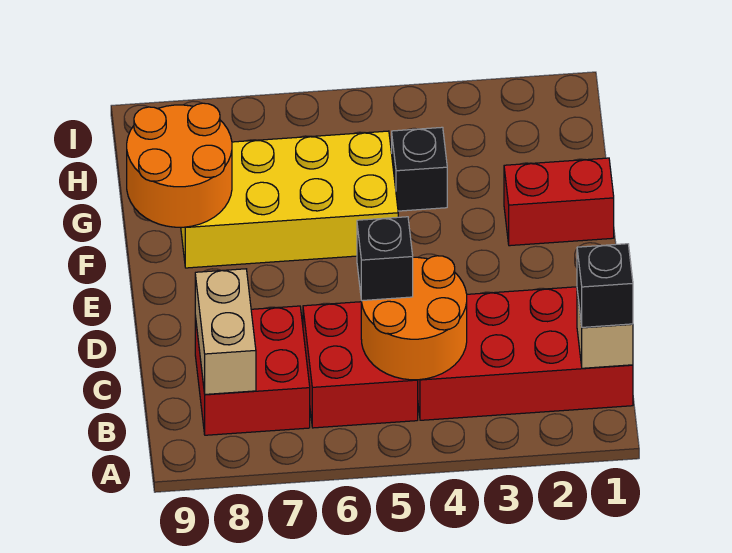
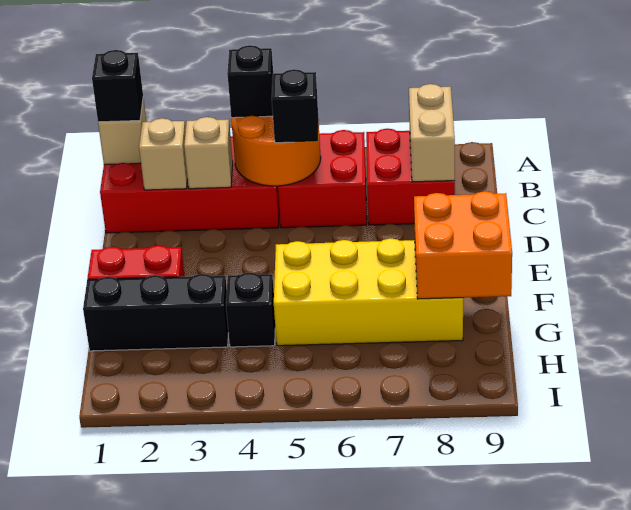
none -> black brick B4 level 3
none -> tan brick C2 level 2
none -> tan brick C3 level 2
orange round brick F8:G9 level 2 -> orange brick F8:G9 level 2
none -> black brick G1:G3 level 1

